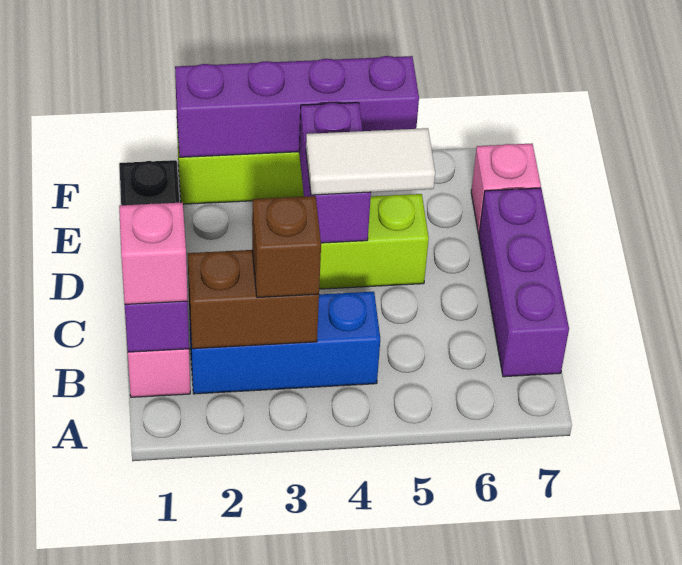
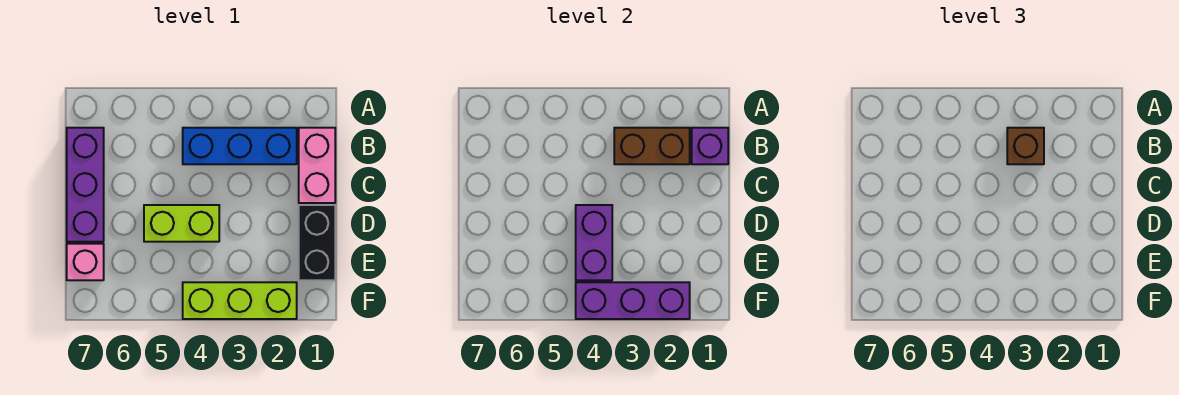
pink brick B1 level 3 -> none
white tile D4:D5 level 3 -> none
purple brick F2:F5 level 2 -> purple brick F2:F4 level 2

